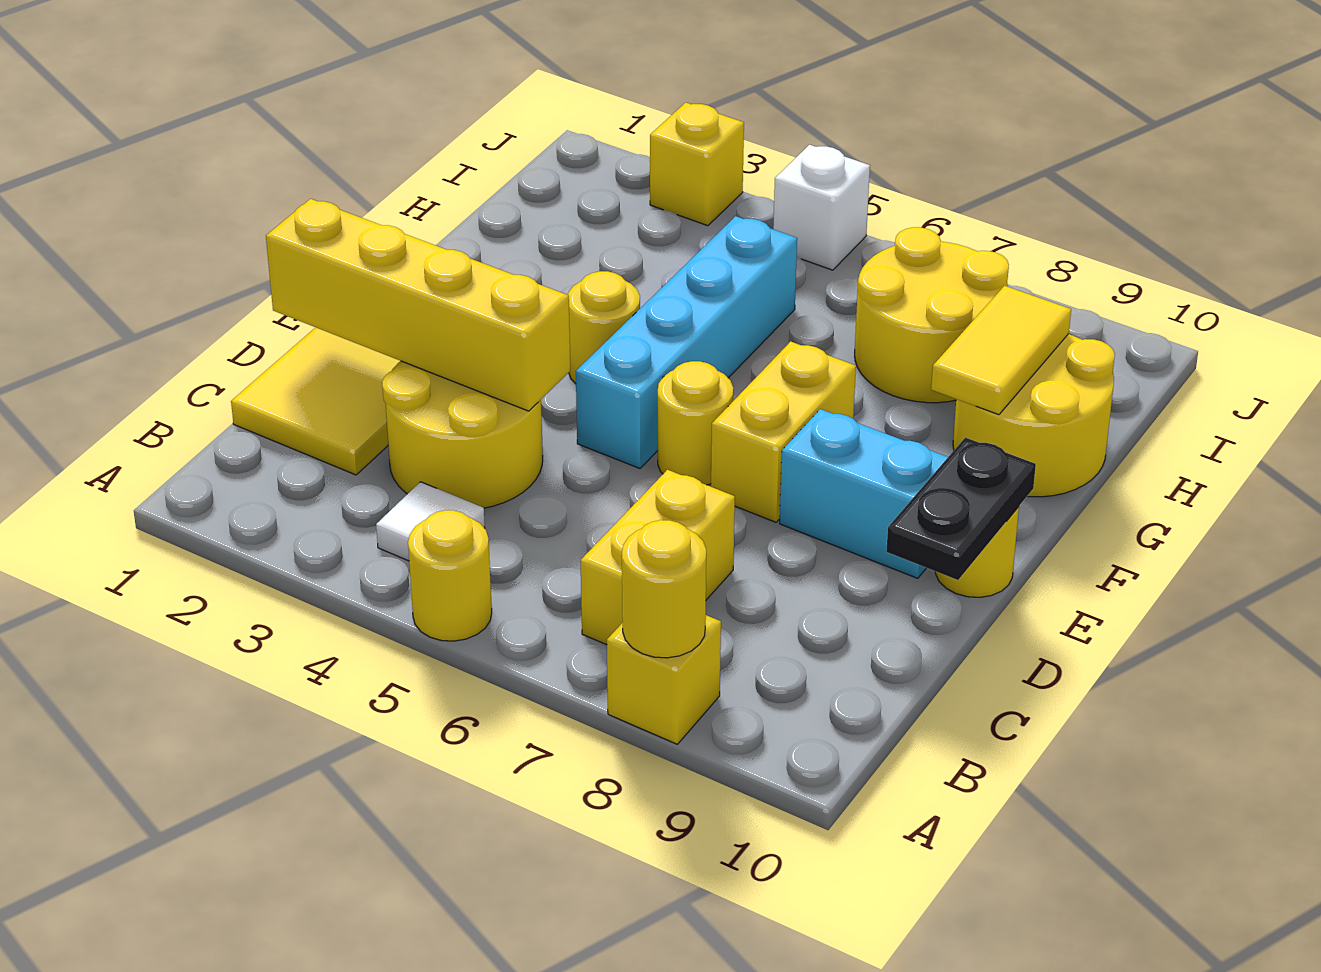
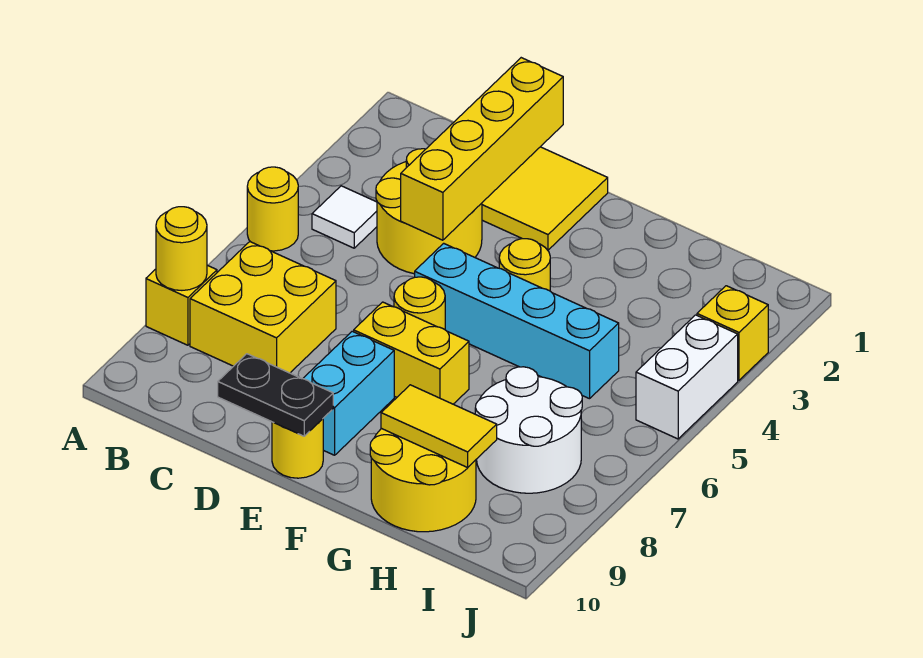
yellow brick B7:C7 level 1 -> yellow brick B7:C8 level 1
yellow round brick H7:I8 level 1 -> white round brick H7:I8 level 1
white brick J5 level 1 -> white brick J4:J5 level 1

